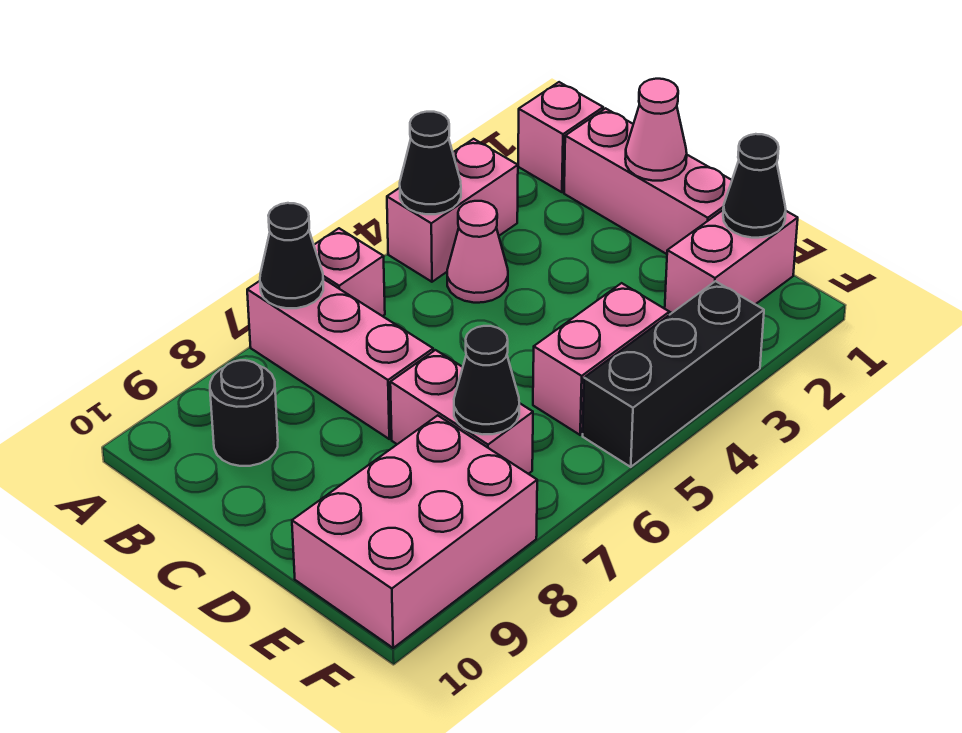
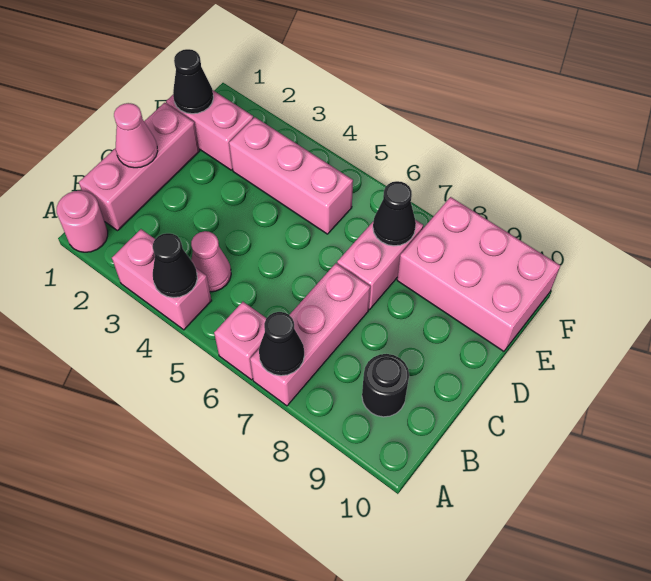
pink brick A1 level 1 -> pink round brick A1 level 1
pink brick E4:E5 level 1 -> pink brick E3:E5 level 1
black brick F3:F5 level 1 -> none

